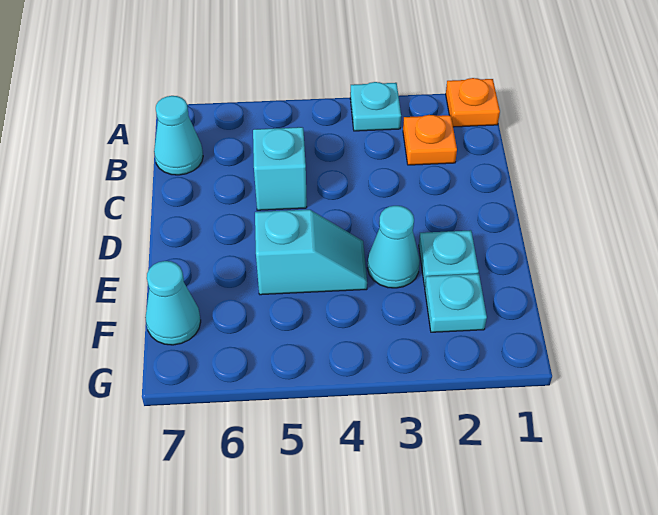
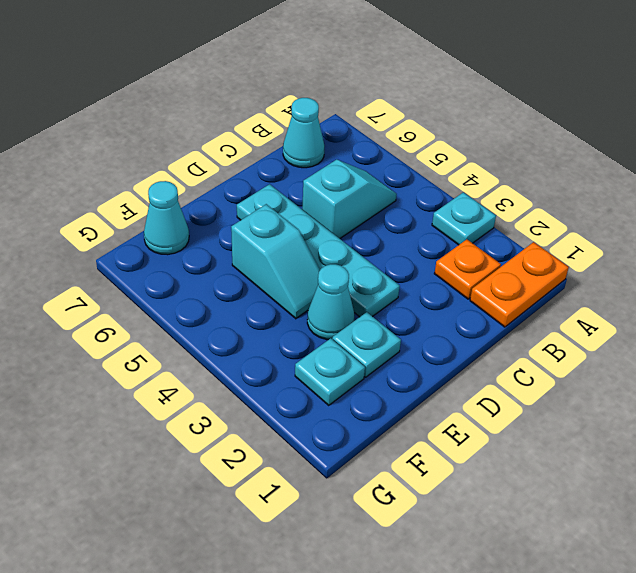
orange plate A1 level 1 -> orange plate A1:B1 level 1
none -> cyan plate D3:D6 level 1

